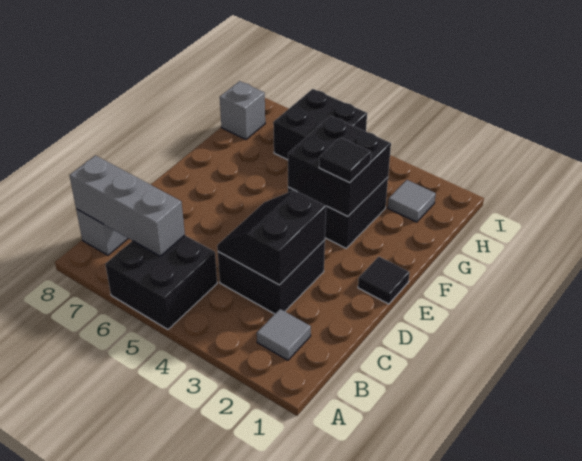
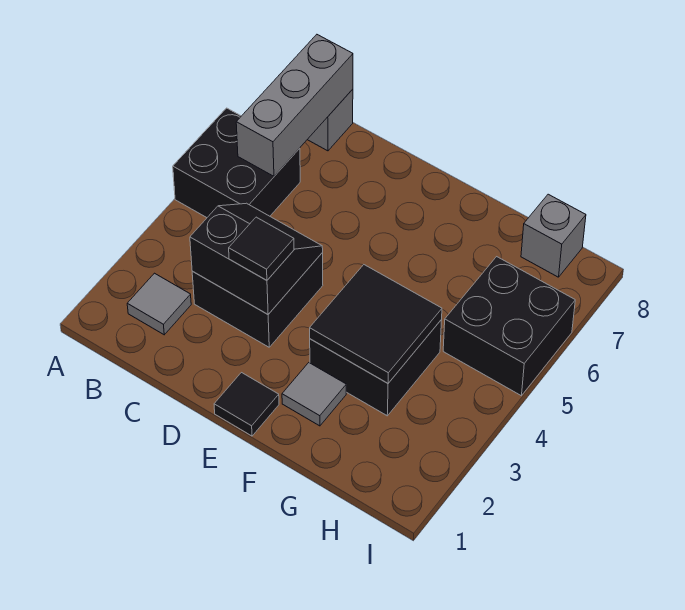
black brick F3:G4 level 2 -> black tile F3:G4 level 2
black tile F3 level 3 -> black tile D3 level 3
grey tile H2 level 1 -> grey tile F2 level 1

